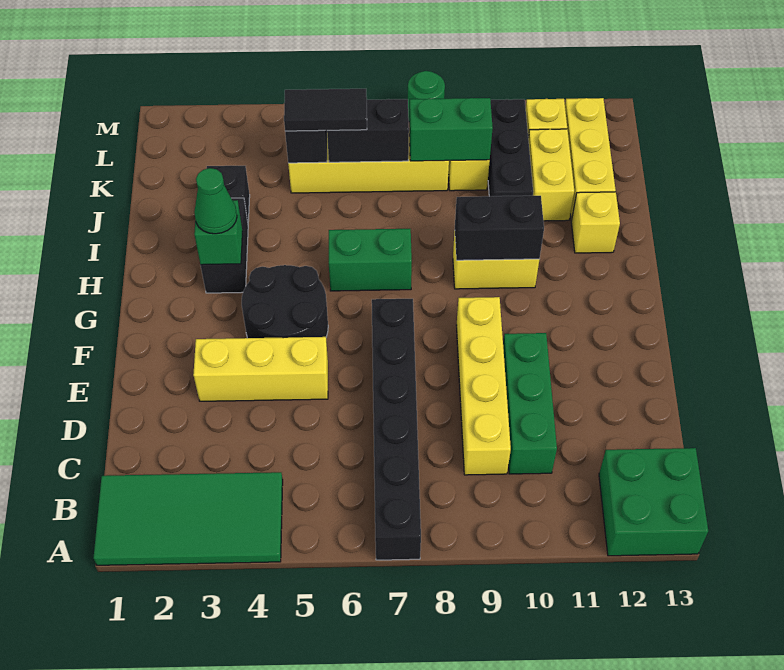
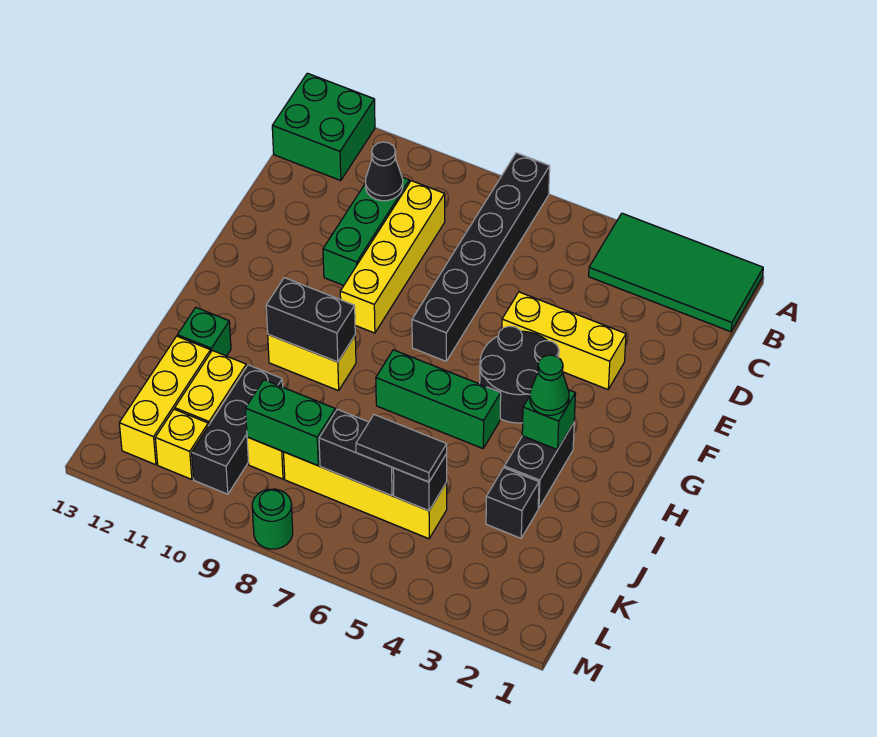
none -> black cone C10 level 2
green brick H6:H7 level 1 -> green brick H5:H7 level 1
yellow brick I12 level 1 -> green brick I12 level 1

